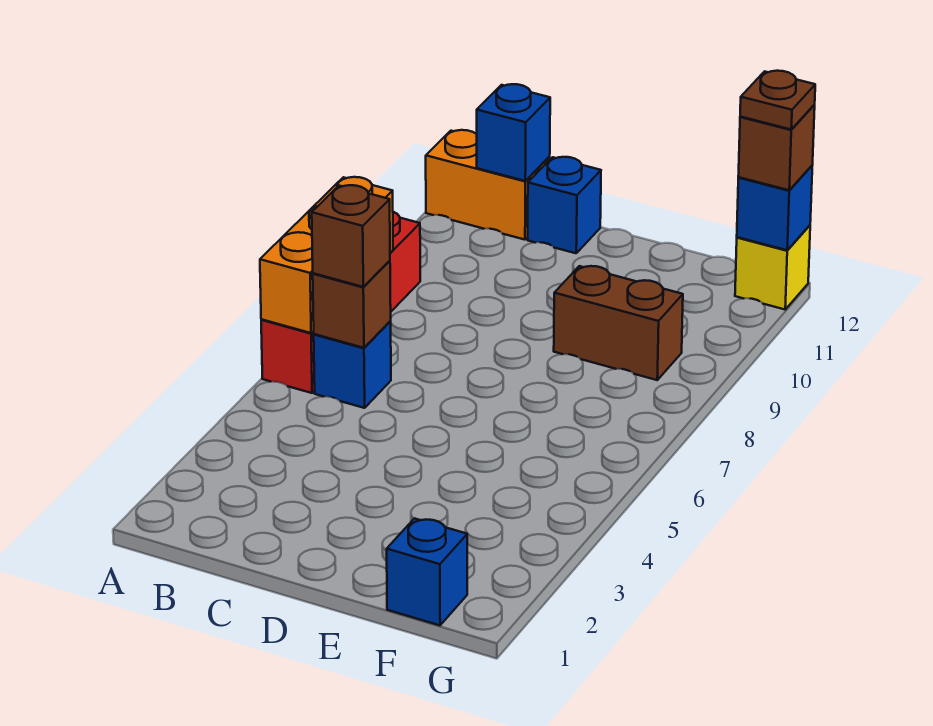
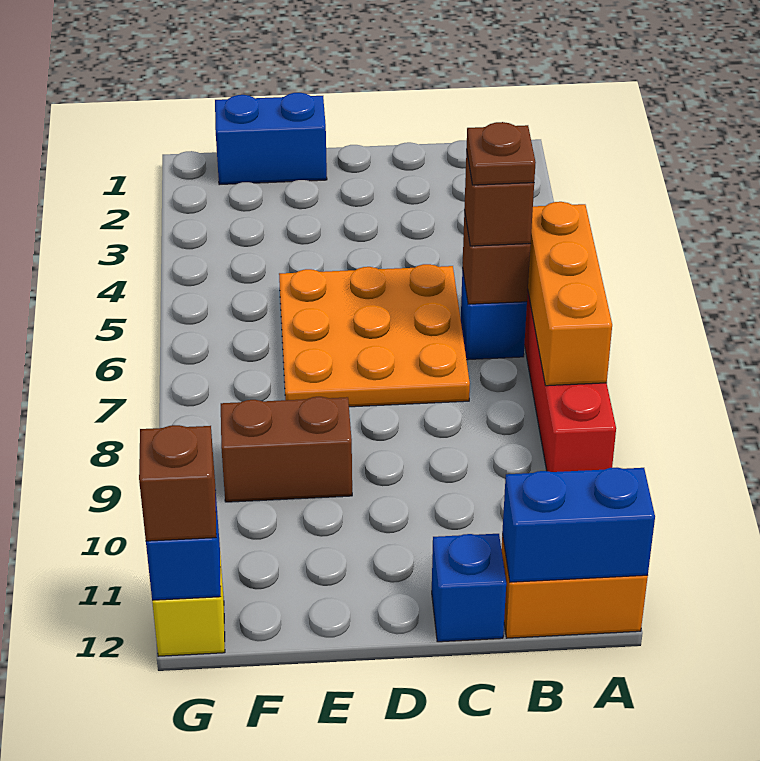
blue brick B12 level 2 -> blue brick A12:B12 level 2
none -> orange plate C5:E7 level 1
blue brick F1 level 1 -> blue brick E1:F1 level 1
brown plate G12 level 4 -> brown plate B6 level 4

